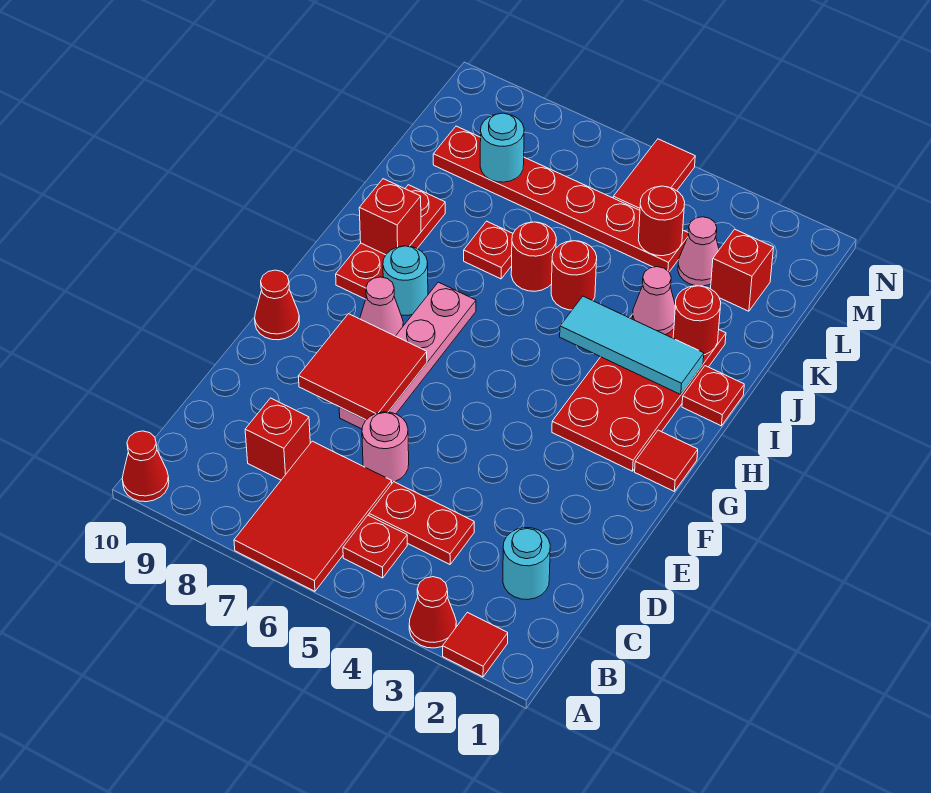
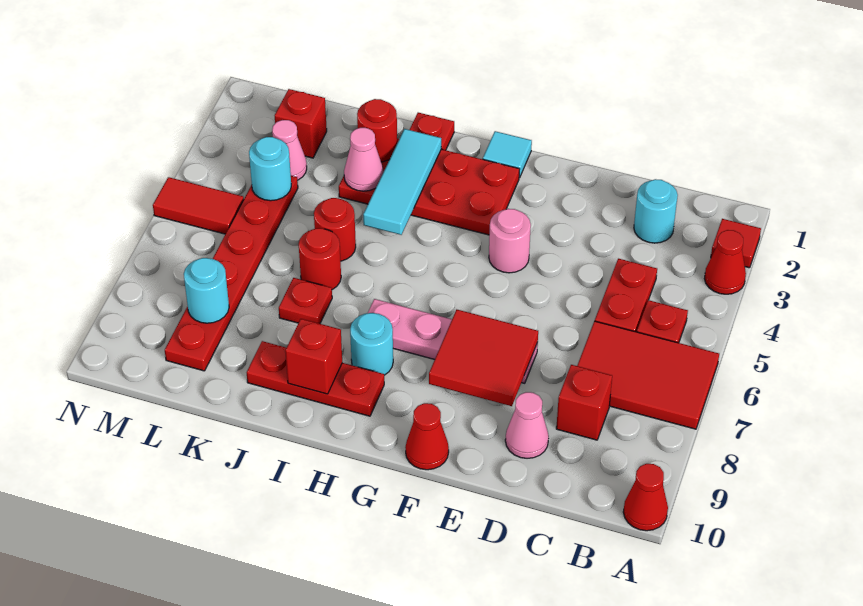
pink round brick D6 level 1 -> pink round brick F4 level 1
red tile G1 level 1 -> cyan tile G1 level 1
pink cone G8 level 1 -> pink cone D9 level 1
red round brick L4 level 2 -> cyan round brick L4 level 2

